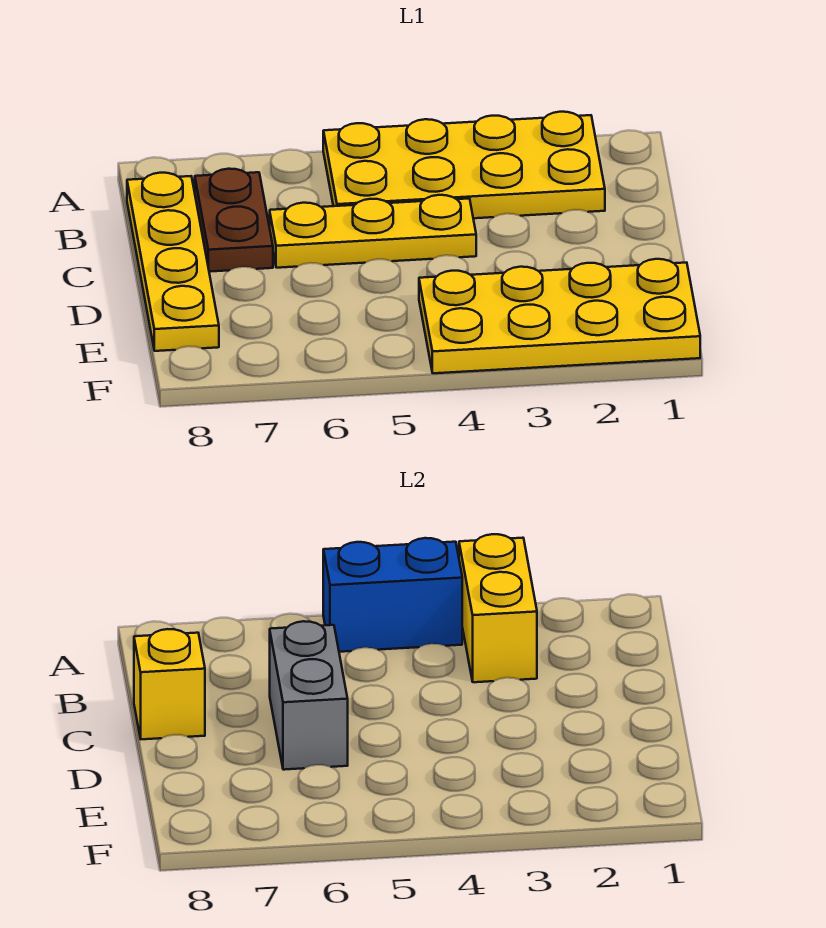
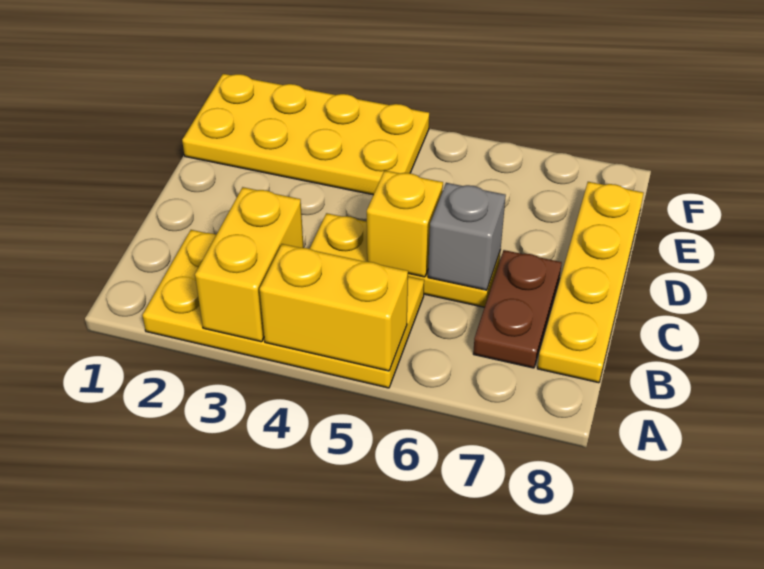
blue brick A4:A5 level 2 -> yellow brick A4:A5 level 2
grey brick C6:D6 level 2 -> grey brick C6 level 2
yellow brick C8 level 2 -> yellow brick C5 level 2

